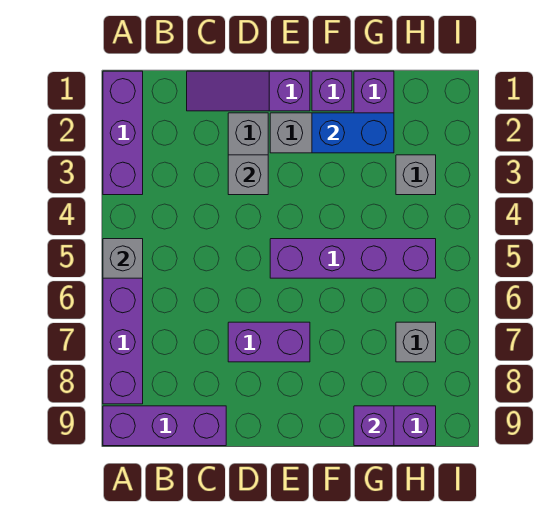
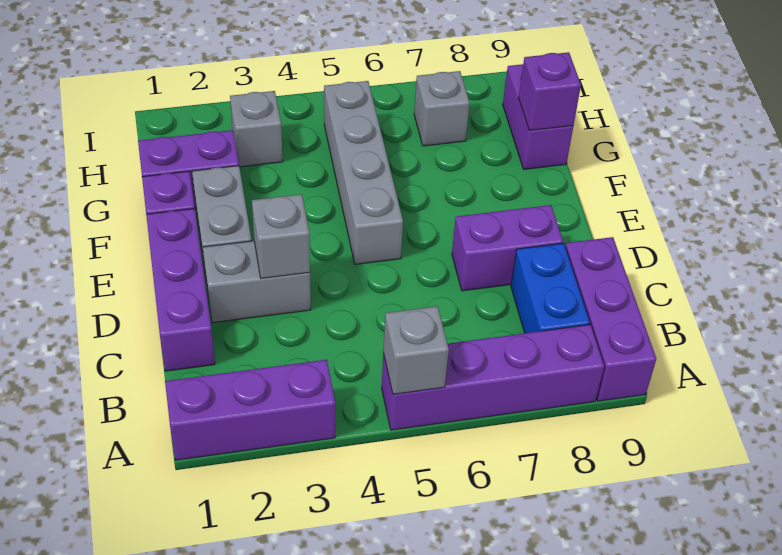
purple slope C1:E1 level 1 top E -> purple brick C1:E1 level 1
purple brick D7:E7 level 1 -> purple brick D7:D8 level 1
purple brick E5:H5 level 1 -> grey brick E5:H5 level 1
blue brick F2:G2 level 2 -> blue brick B8:C8 level 1

